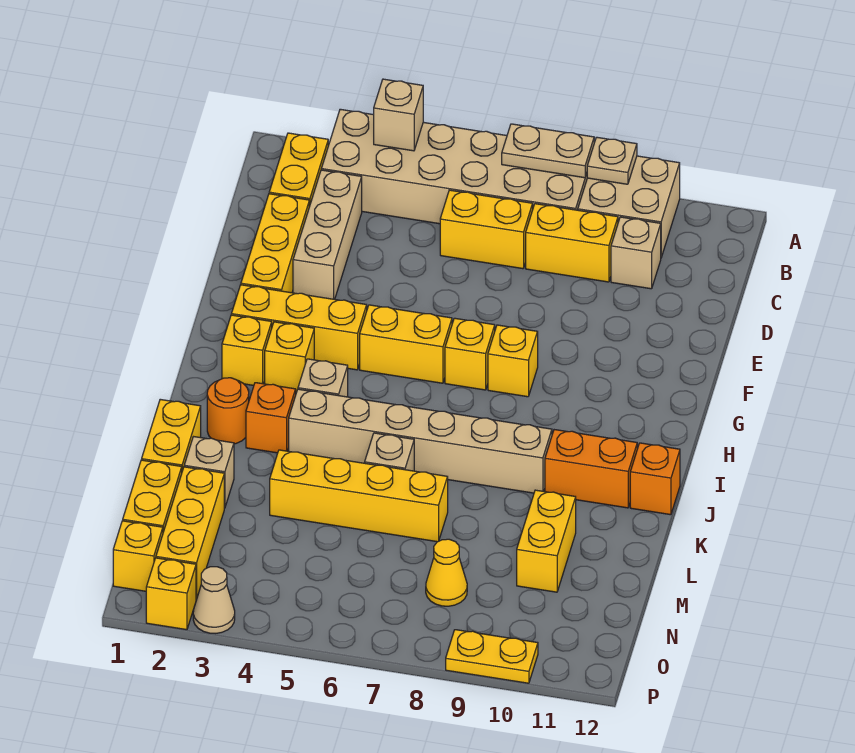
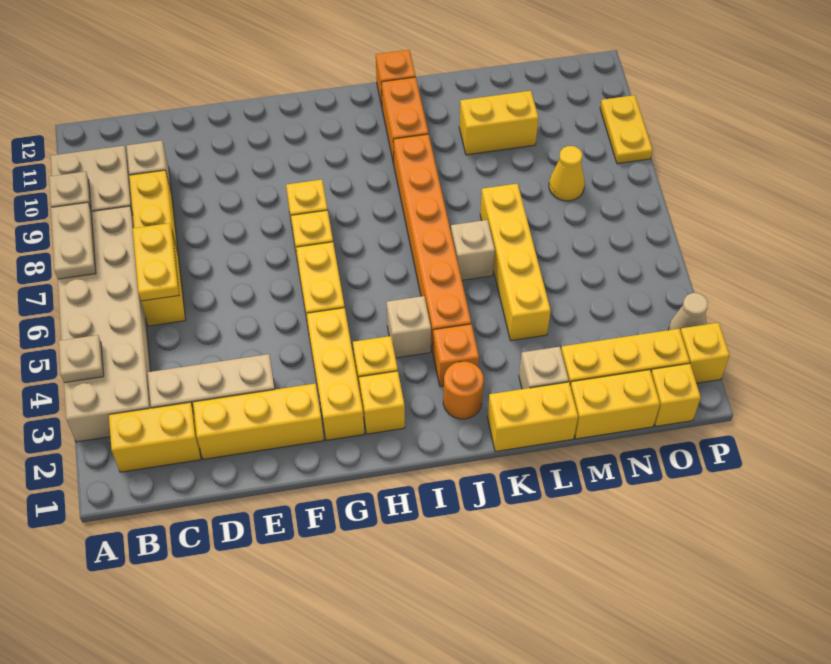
tan brick A4 level 2 -> tan plate A4 level 2
none -> yellow plate C6:C7 level 2
tan brick J4:J9 level 1 -> orange brick J4:J9 level 1

